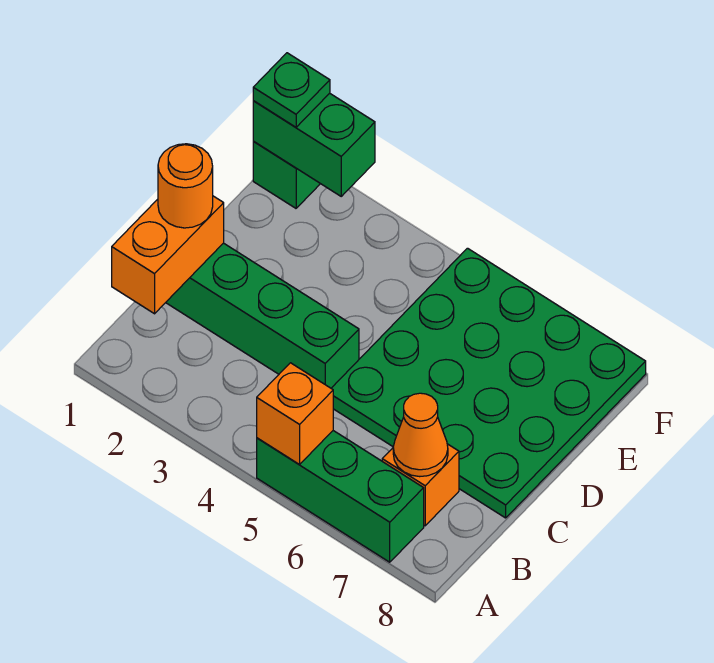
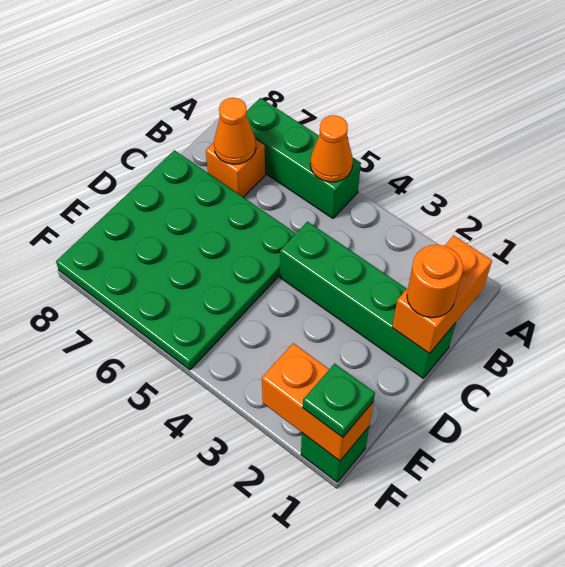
orange brick A5 level 2 -> orange cone A5 level 2
green brick F1:F2 level 2 -> orange brick F1:F2 level 2

